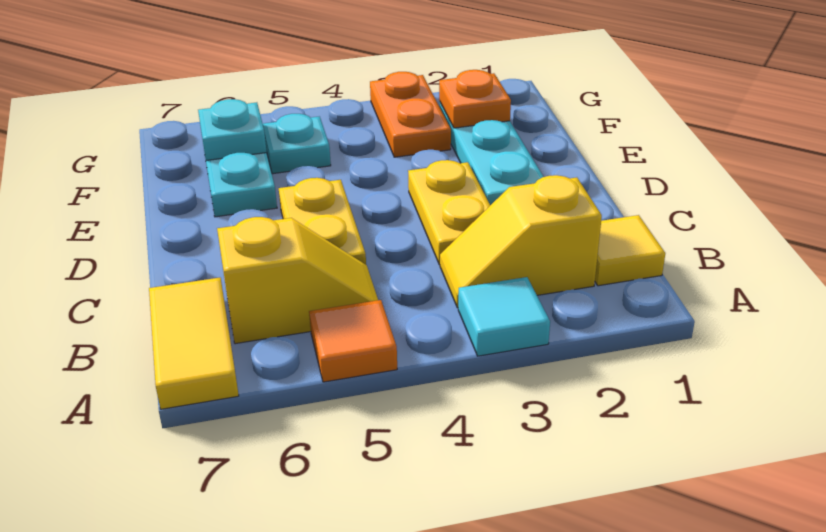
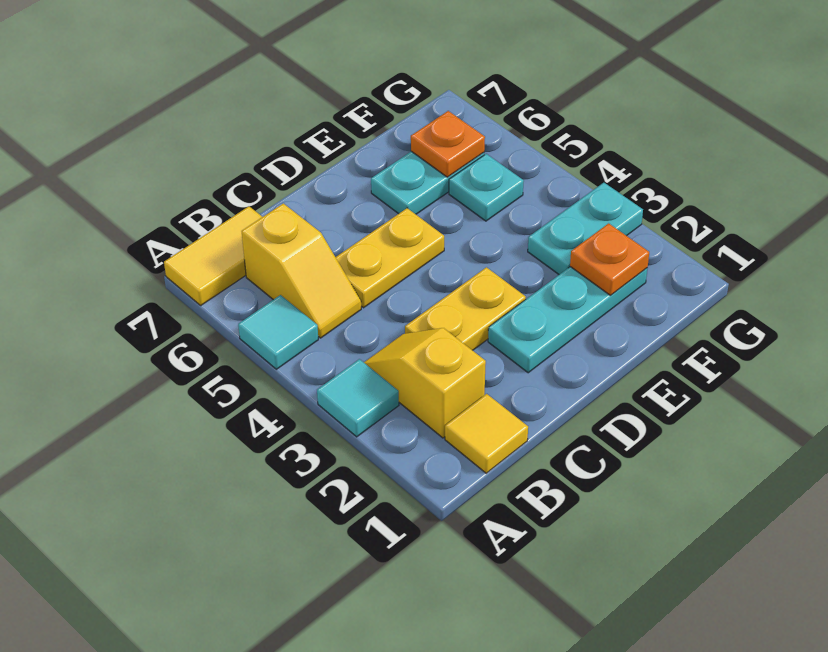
orange tile A5 level 1 -> cyan tile A5 level 1
orange plate F3:G3 level 1 -> cyan plate F3:G3 level 1
cyan plate F6 level 2 -> orange plate F6 level 2

